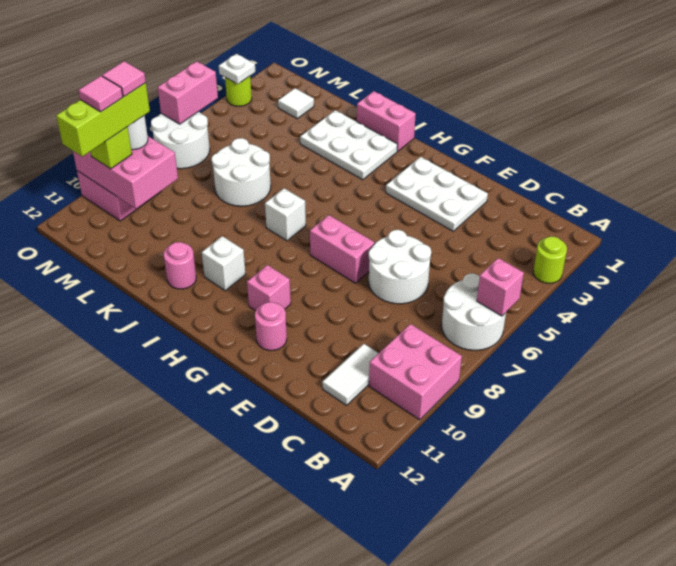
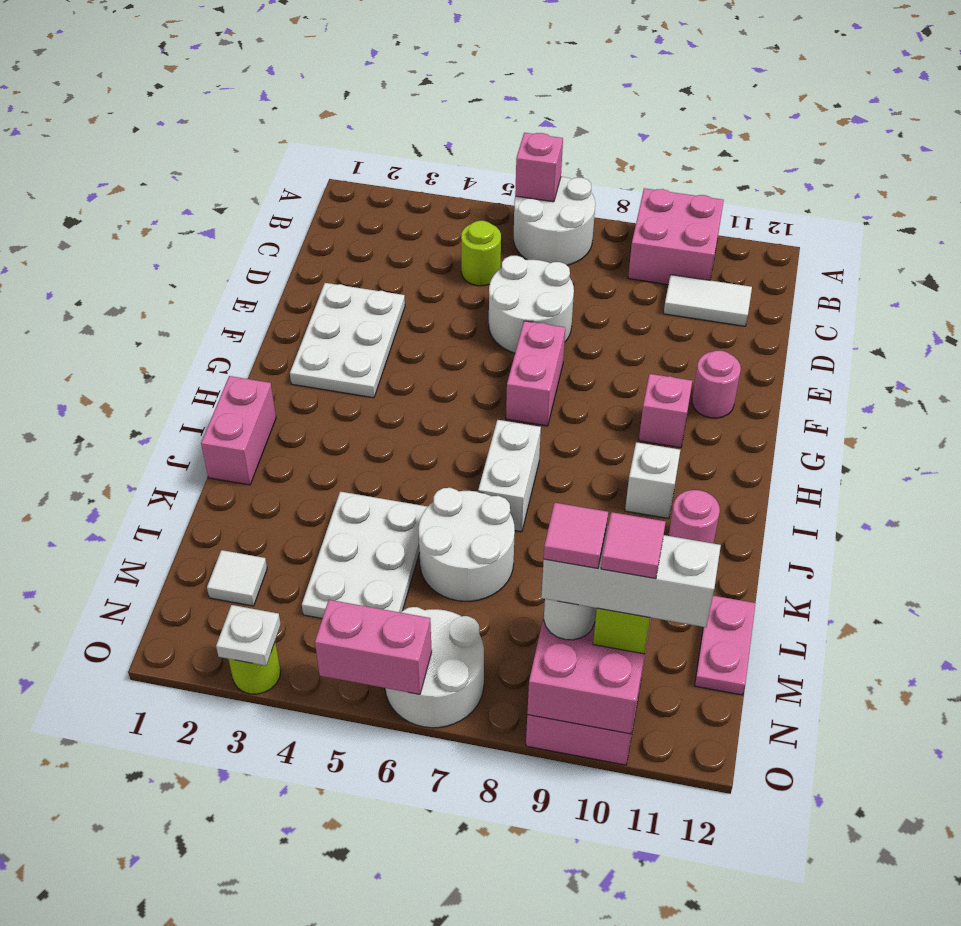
lime round brick A3 level 1 -> lime round brick C5 level 1
white plate I2:K3 level 1 -> white plate K4:M5 level 1
white brick I7 level 1 -> white brick I7:J7 level 1
none -> pink plate L12:M12 level 1
lime brick N9:N11 level 4 -> white brick N9:N11 level 4

